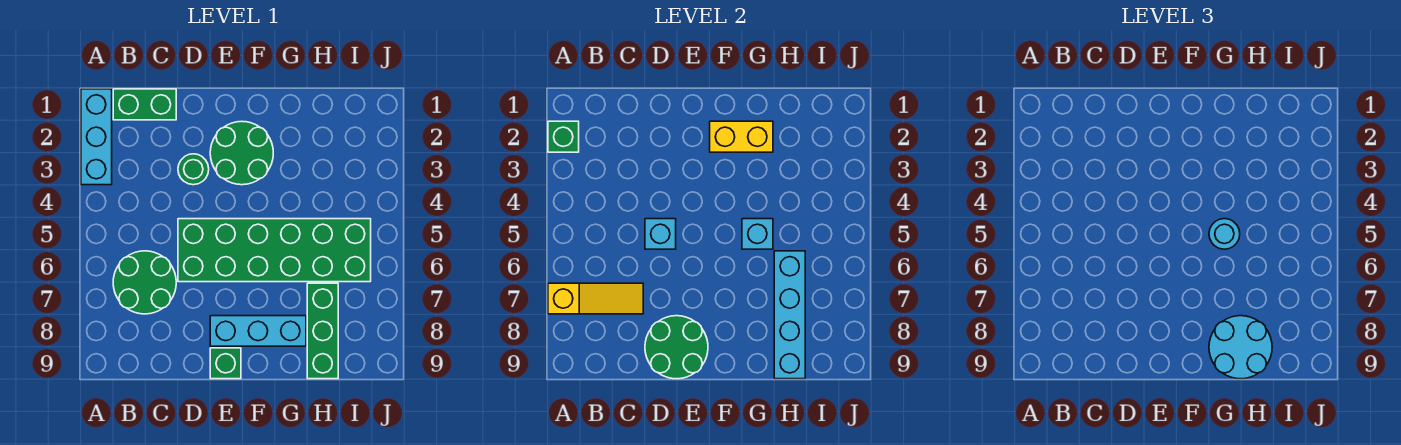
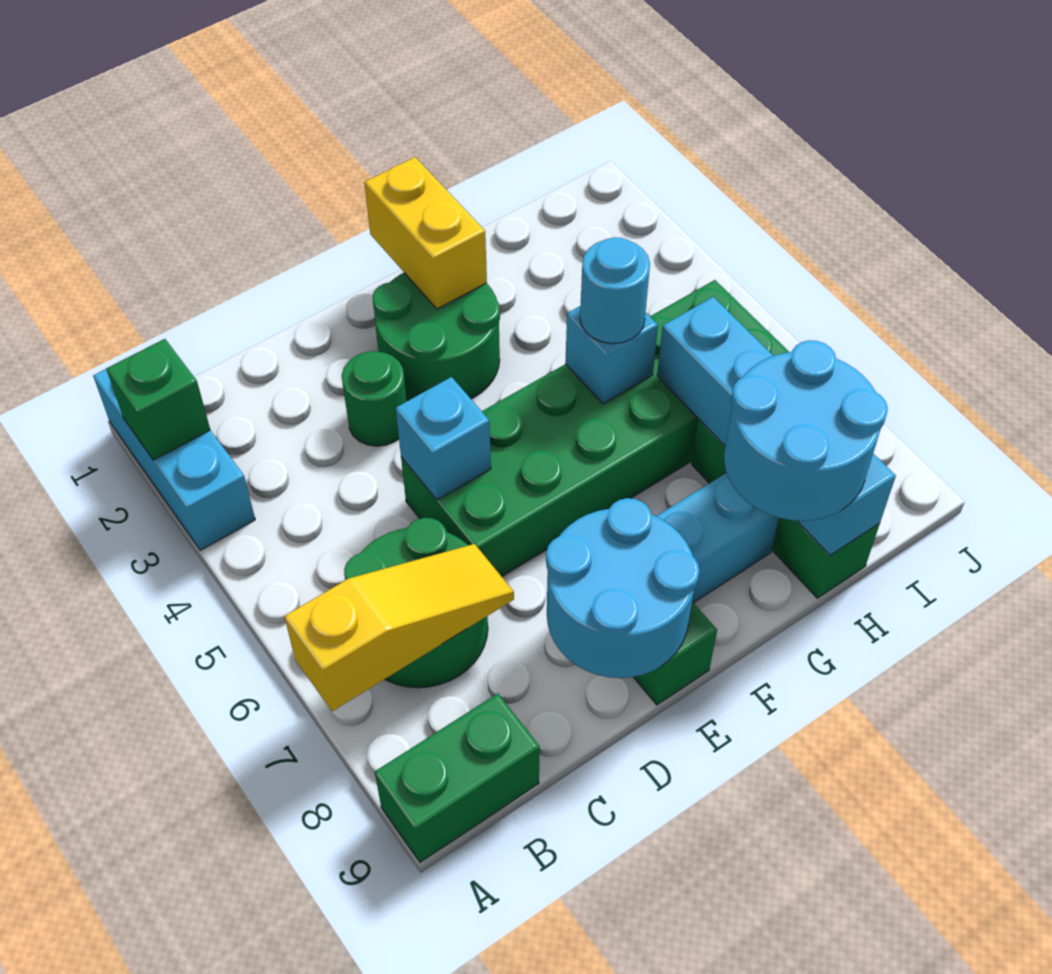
green brick B1:C1 level 1 -> green brick A9:B9 level 1
green round brick D8:E9 level 2 -> cyan round brick D8:E9 level 2
yellow brick F2:G2 level 2 -> yellow brick F1:F2 level 2

